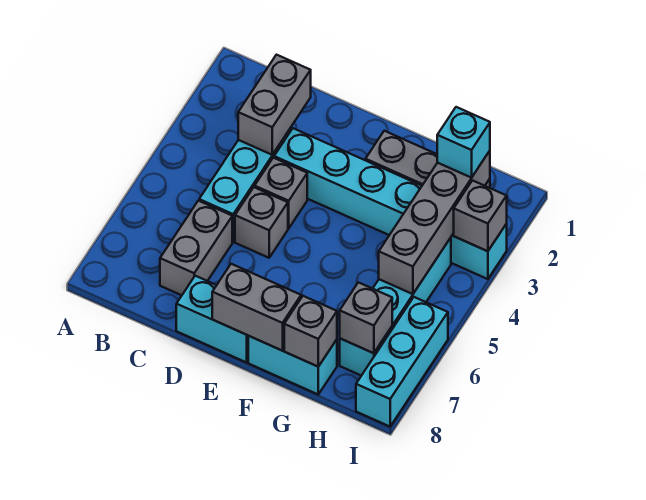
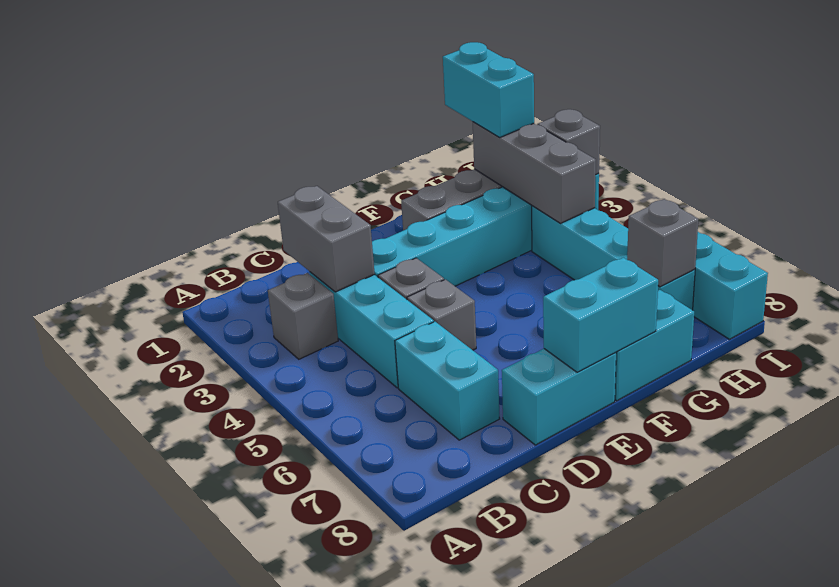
grey brick C6:C7 level 1 -> cyan brick C6:C7 level 1
grey brick E8:F8 level 2 -> cyan brick E8:F8 level 2
grey brick G8 level 2 -> grey brick B3 level 1
grey brick H2:H5 level 2 -> grey brick H2:H4 level 2
cyan brick H2 level 3 -> cyan brick H1:H2 level 3

